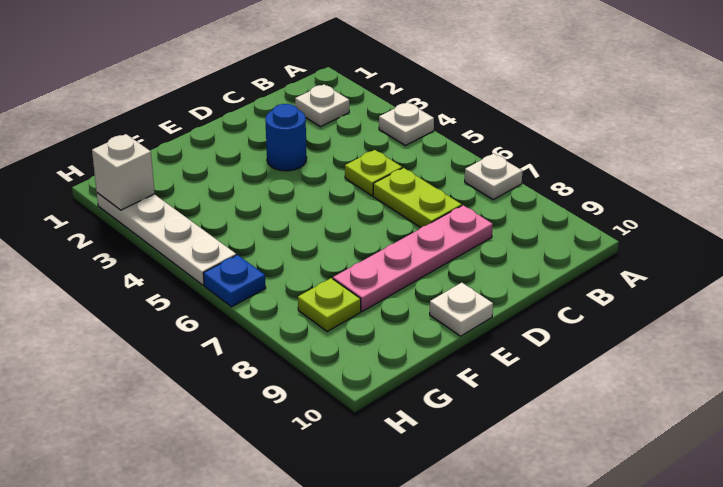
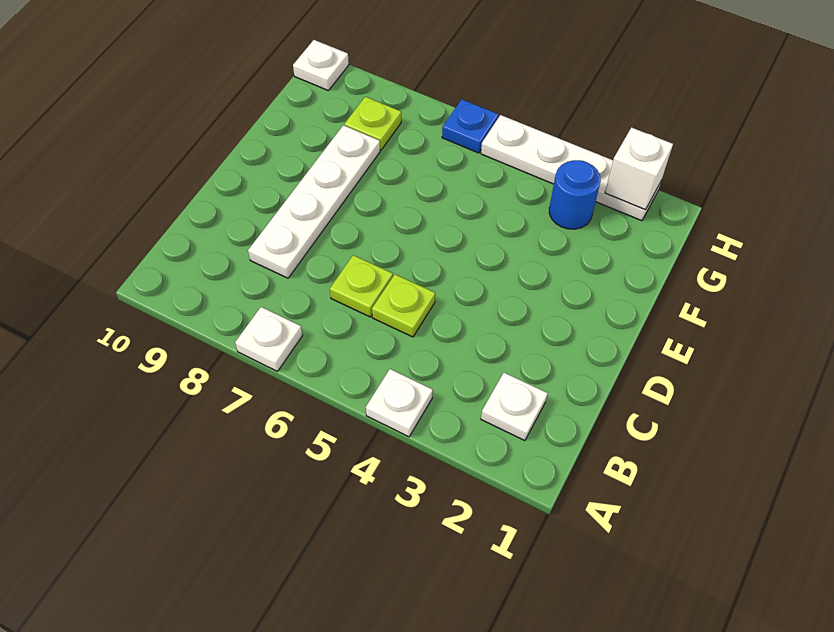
lime plate C6:C7 level 1 -> lime plate C6 level 1
pink plate C8:F8 level 1 -> white plate C8:F8 level 1
blue round brick D3 level 1 -> blue round brick G3 level 1
white plate E10 level 1 -> white plate H10 level 1

